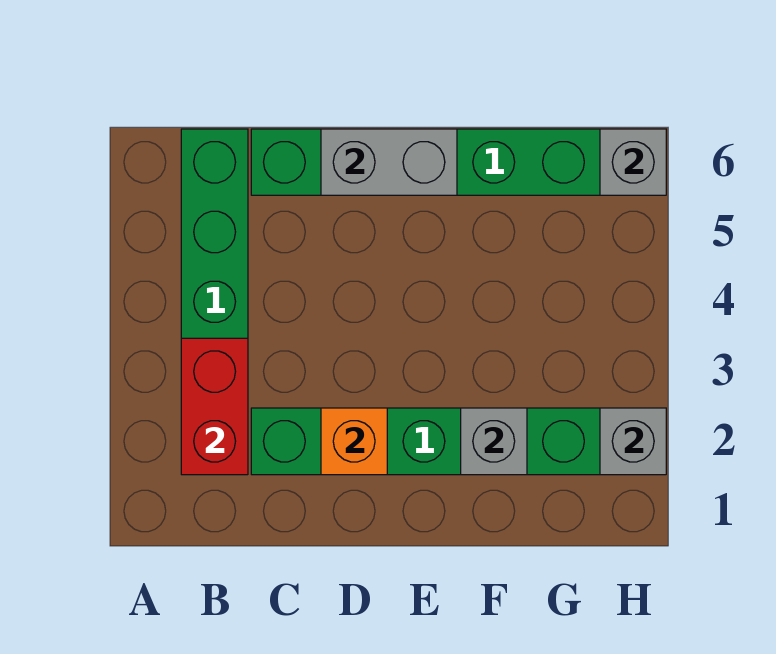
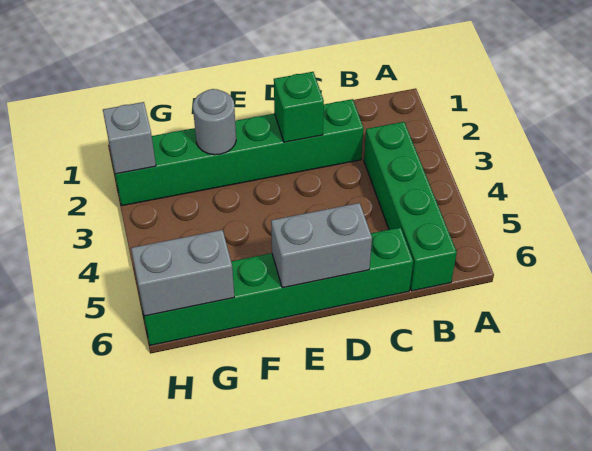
red brick B2:B3 level 2 -> none
orange brick D2 level 2 -> green brick D2 level 2
grey brick F2 level 2 -> grey round brick F2 level 2
grey brick H6 level 2 -> grey brick G6:H6 level 2

